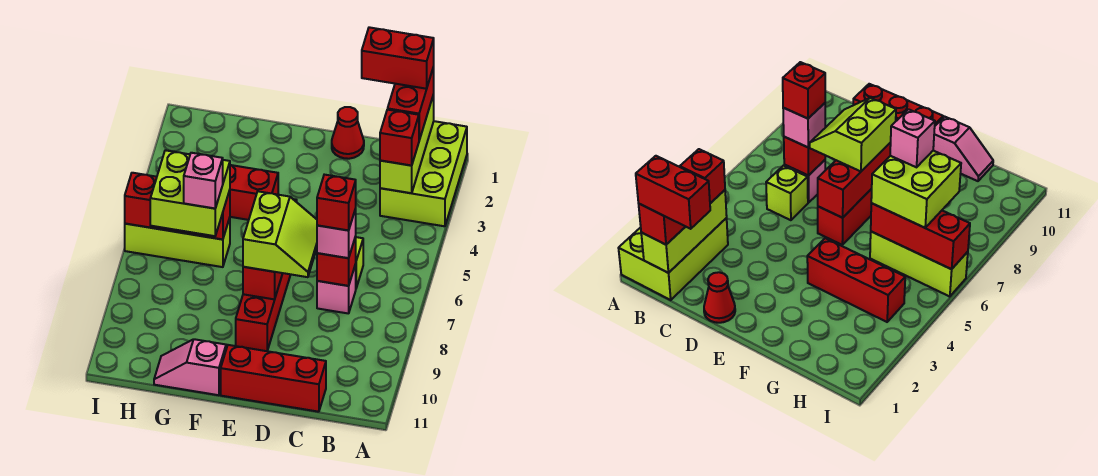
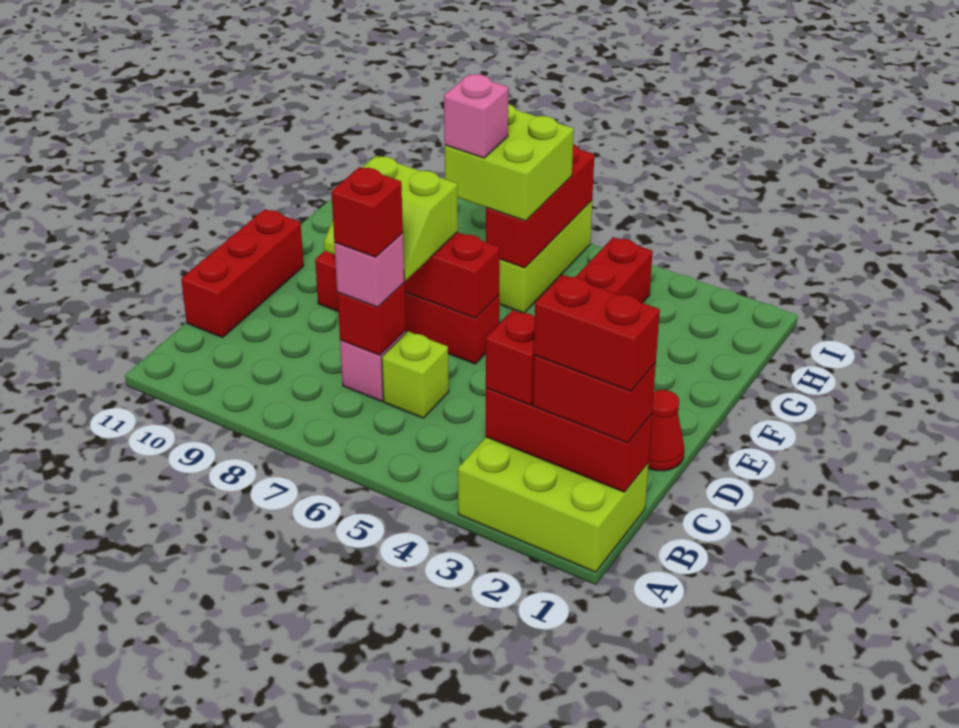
lime brick B1:B3 level 2 -> red brick B1:B3 level 2
red brick B1:C1 level 4 -> red brick B1:B2 level 4
pink slope F11:G11 level 1 top F -> none

